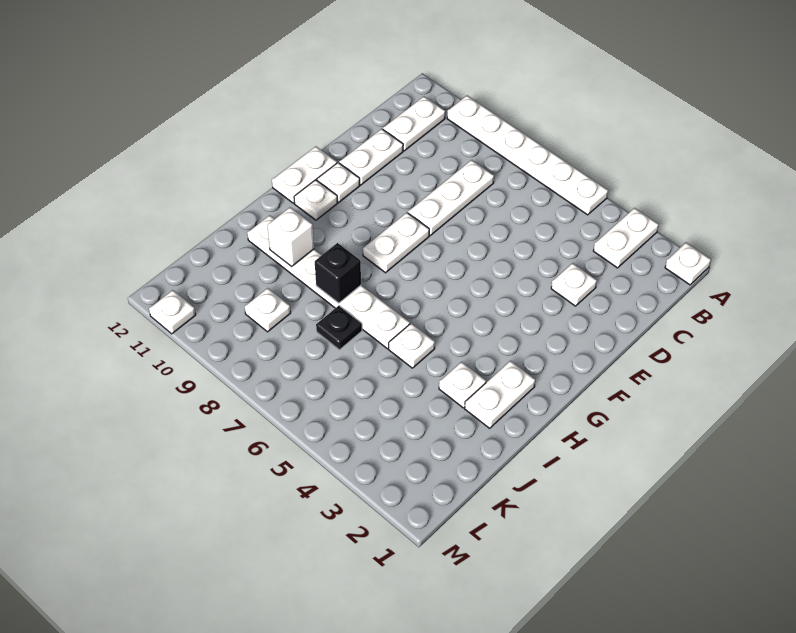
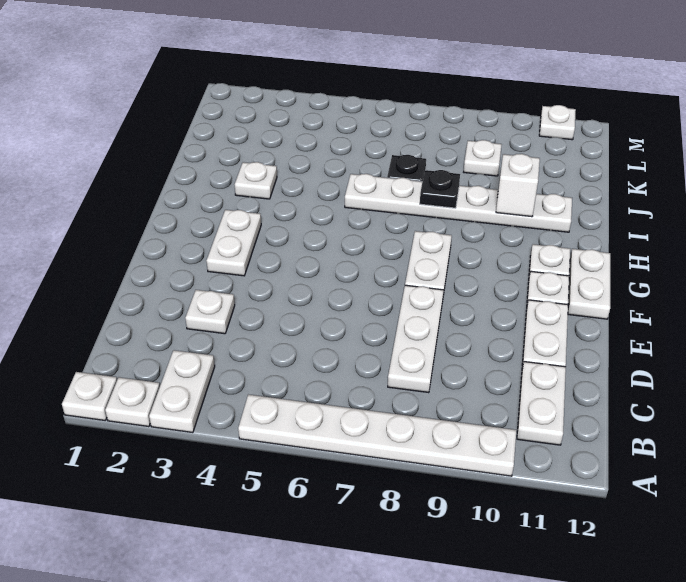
white plate H2:I2 level 1 -> white plate F3:G3 level 1
white plate I5 level 1 -> white plate A2 level 1
black brick I8 level 2 -> black plate I8 level 2

